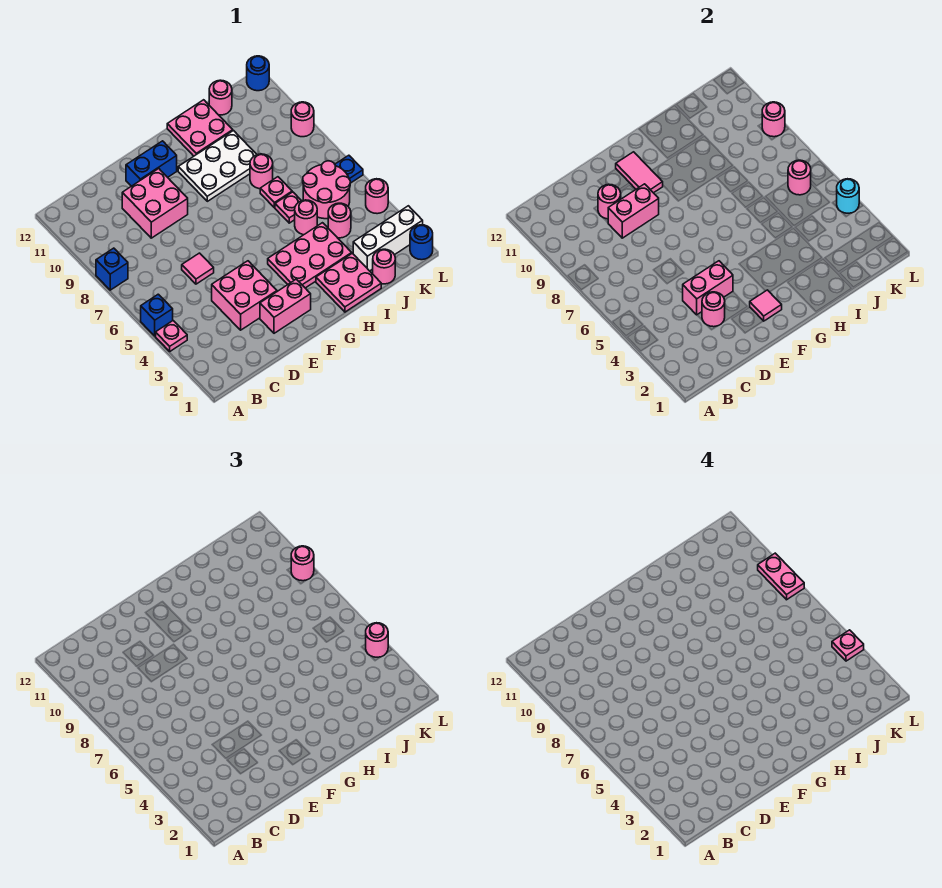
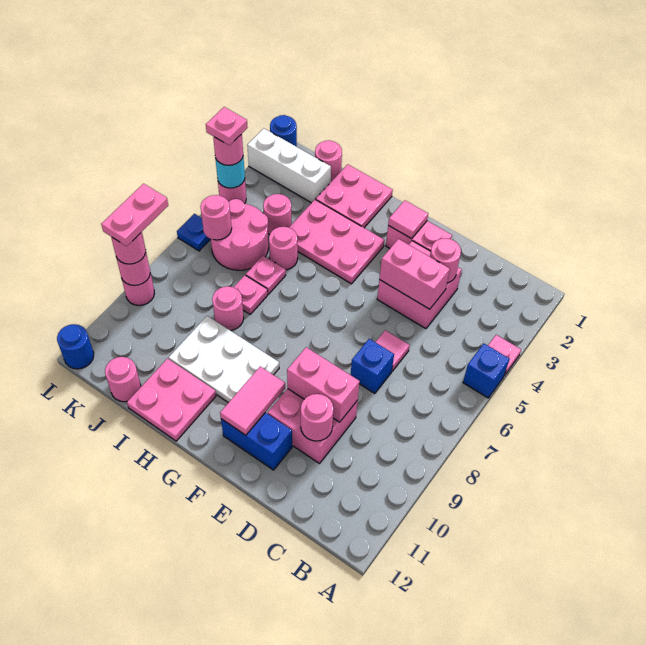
blue brick A8 level 1 -> blue brick D7 level 1

